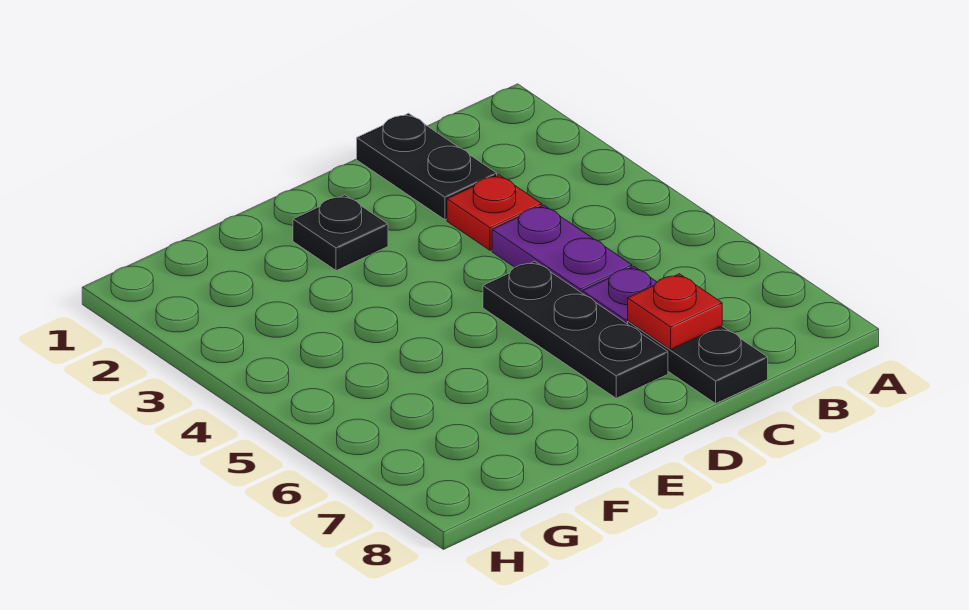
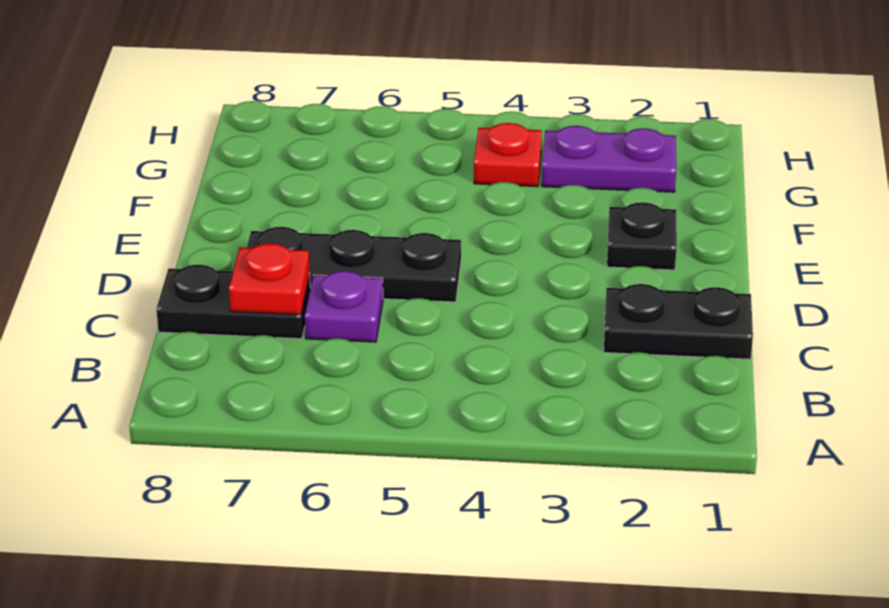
red plate C3 level 1 -> red plate G4 level 1
purple plate C4:C5 level 1 -> purple plate G2:G3 level 1

